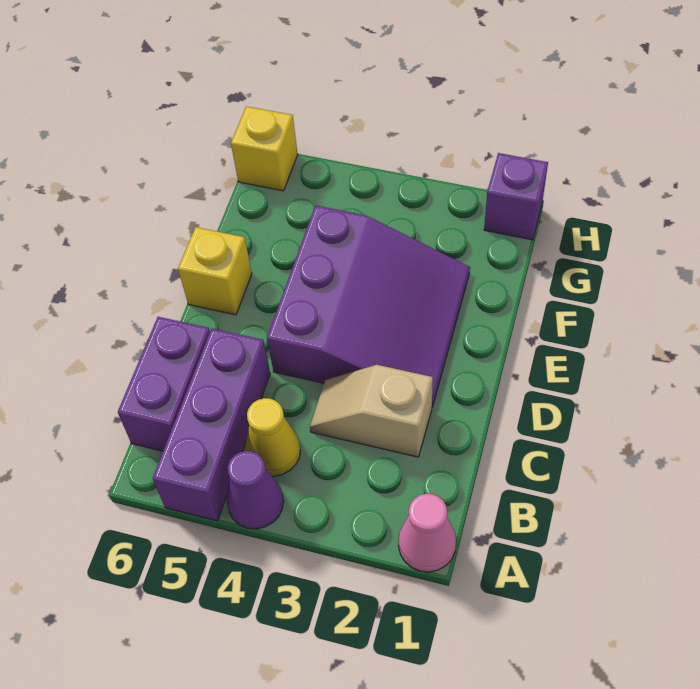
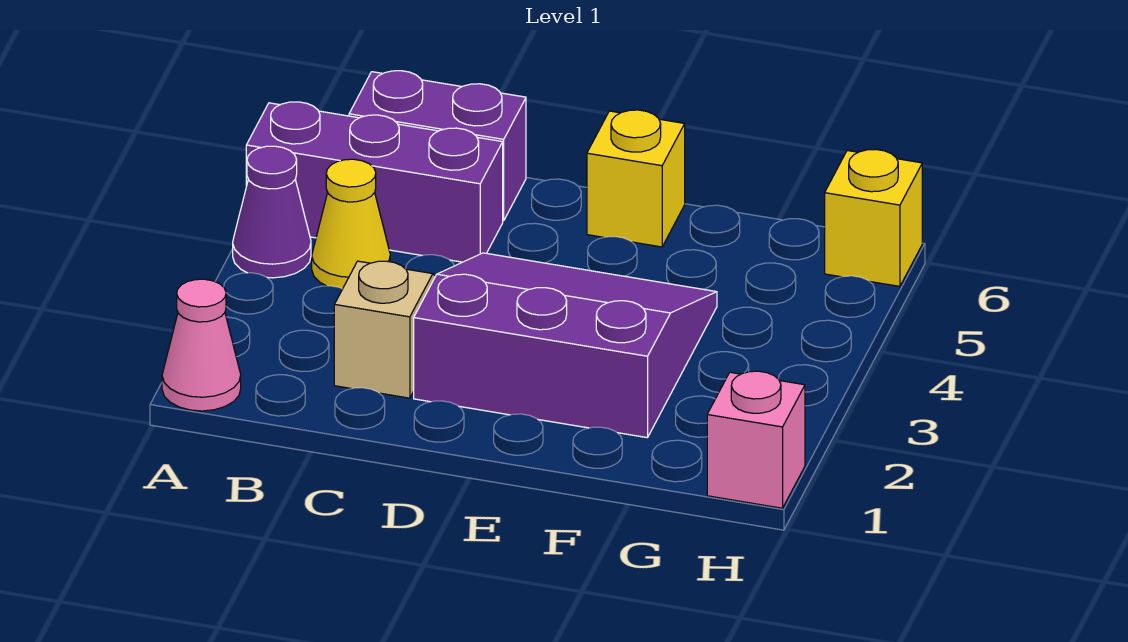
purple slope D2:F4 level 1 top 4 -> purple slope D2:F4 level 1 top 2
purple brick H1 level 1 -> pink brick H1 level 1

